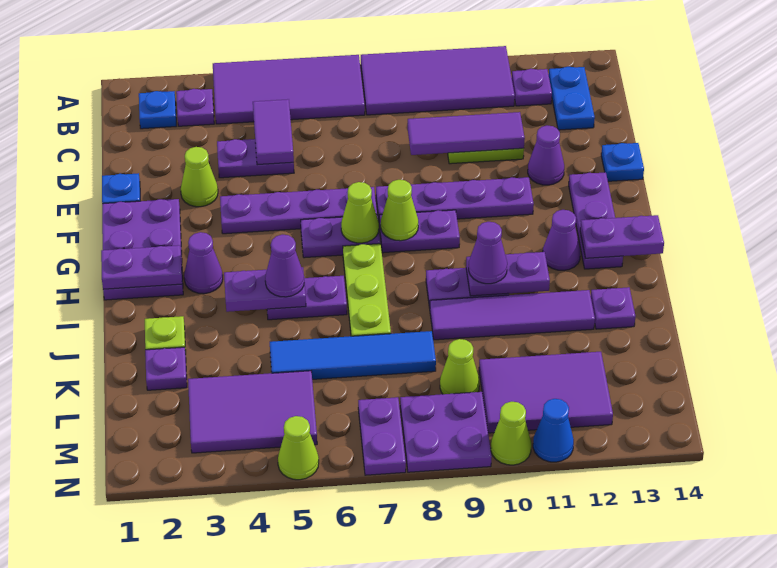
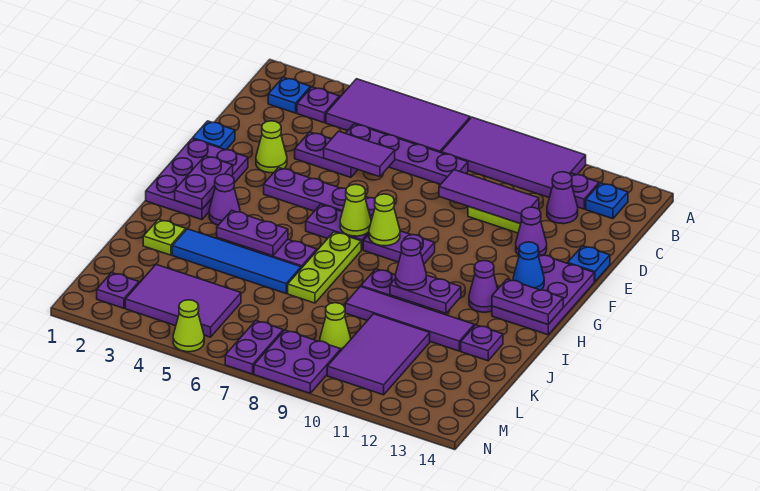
blue plate B13:C13 level 1 -> blue plate B13 level 1
purple tile C5:D5 level 2 -> purple tile D5:D6 level 2
purple plate F8:F11 level 1 -> purple plate C5:C8 level 1
purple plate F13:H13 level 1 -> purple plate F13:H14 level 1
purple plate H1:H2 level 2 -> purple plate G2:H2 level 2
purple cone I5 level 3 -> purple cone C12 level 1
purple plate K2 level 1 -> purple plate M2 level 1
blue tile K5:K8 level 1 -> blue tile J3:J6 level 1
purple tile L10:M12 level 1 -> purple tile K10:M11 level 1
lime cone N10 level 1 -> none
blue cone N11 level 1 -> blue cone G13 level 2

